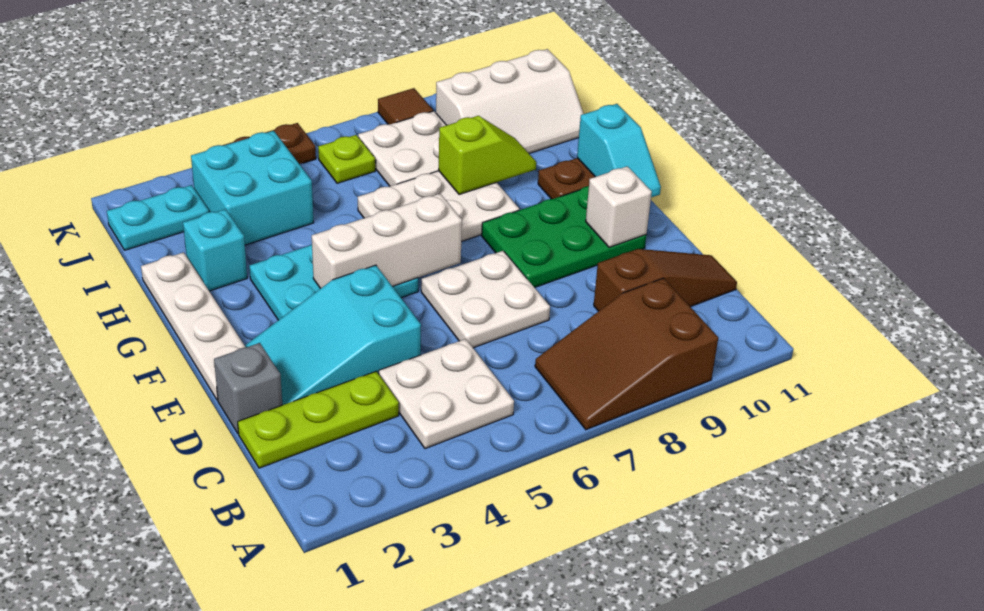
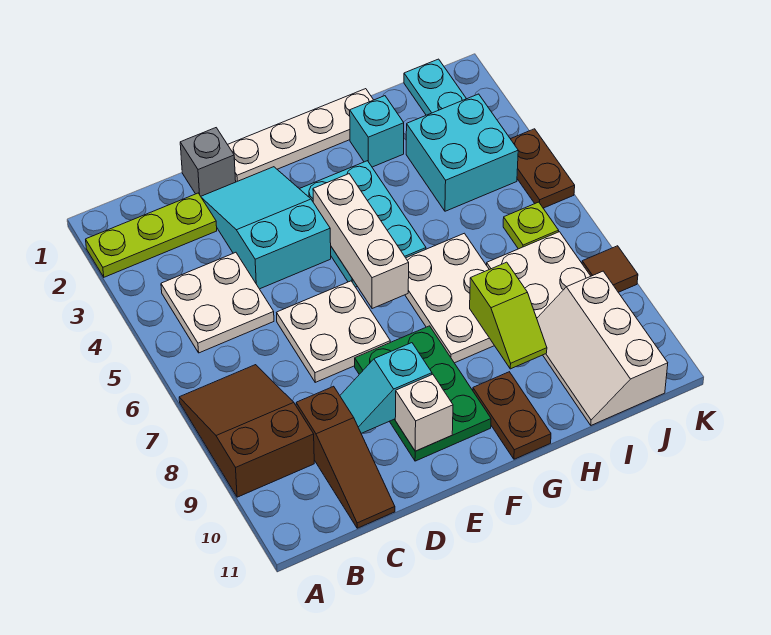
lime plate C1:C3 level 1 -> lime plate A2:C2 level 1
cyan slope F11:G11 level 2 top G -> cyan slope D9:E9 level 2 top E

